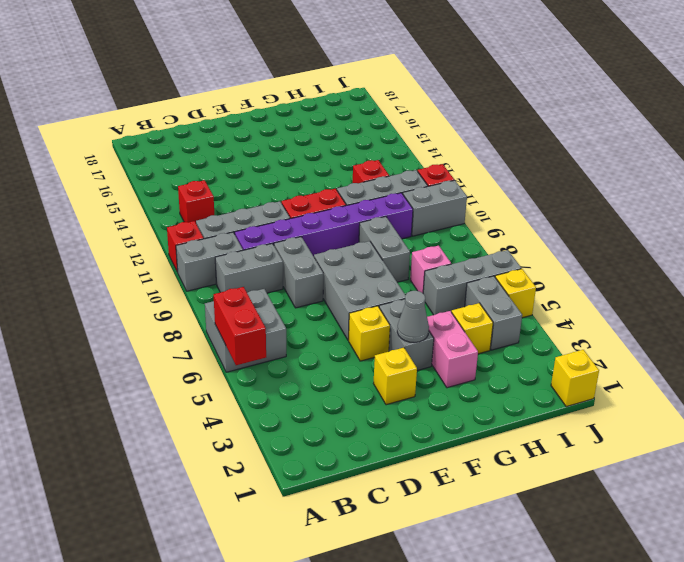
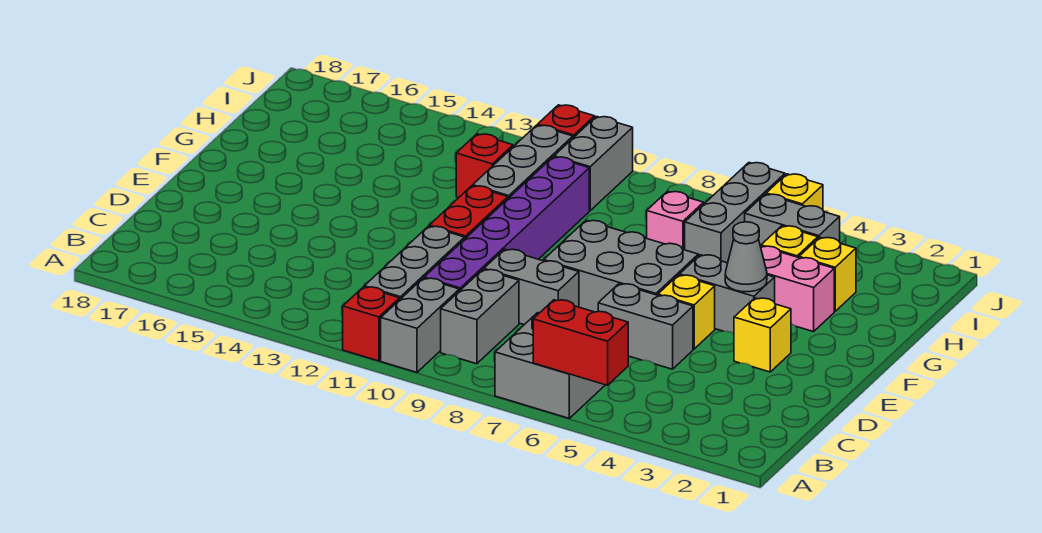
red brick B13 level 1 -> none
grey brick G8:G9 level 1 -> grey brick D5:D6 level 1
yellow brick J1 level 1 -> yellow brick H3 level 1

